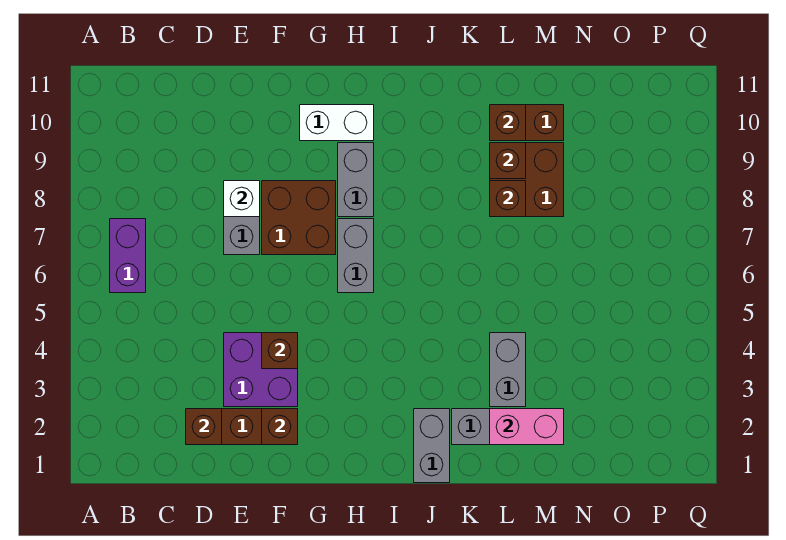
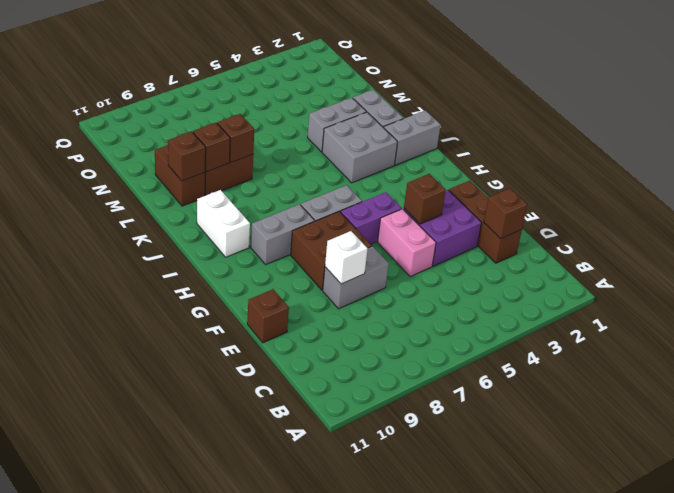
purple brick B6:B7 level 1 -> purple brick G5:G6 level 1
brown brick F2 level 2 -> brown brick E11 level 1
white brick G10:H10 level 1 -> white brick I10:J10 level 1
none -> grey brick J3:K4 level 1
pink brick L2:M2 level 2 -> pink brick E5:F5 level 1

